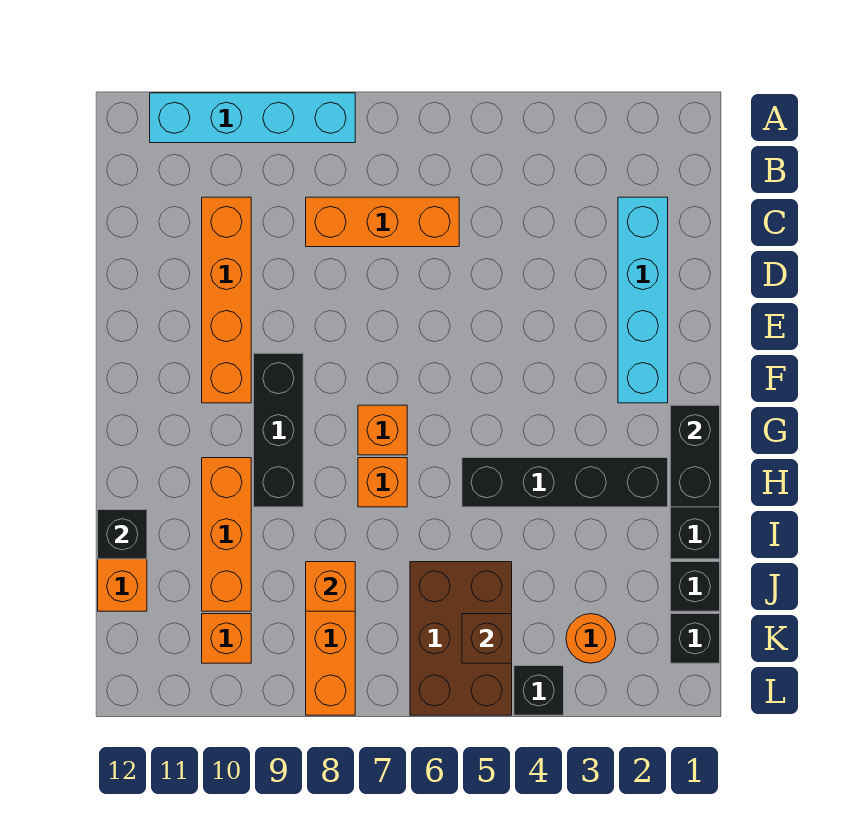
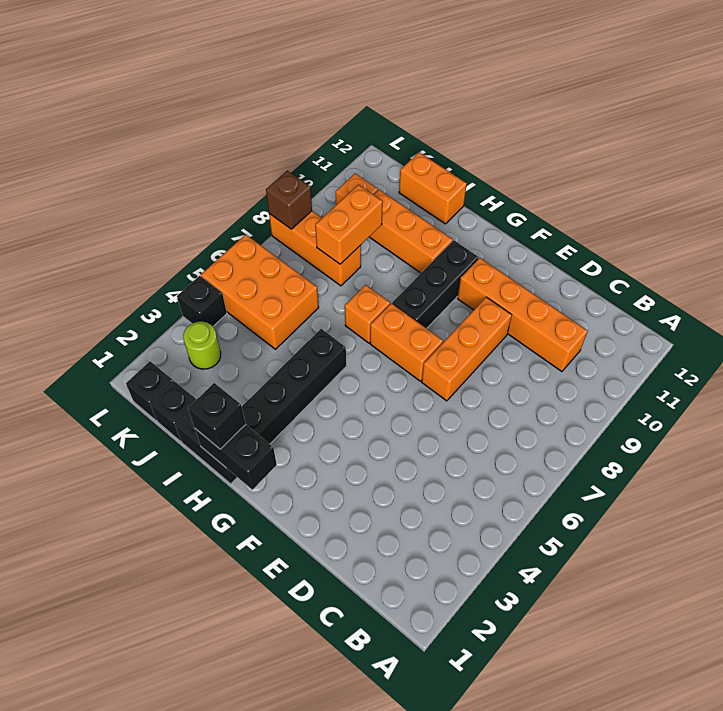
cyan brick A8:A11 level 1 -> none
cyan brick C2:F2 level 1 -> none
orange brick C6:C8 level 1 -> orange brick E7:E9 level 1
black brick F9:H9 level 1 -> black brick G8:G10 level 1
orange brick G7 level 1 -> orange brick F7:G7 level 1
black brick I12 level 2 -> black brick H1 level 3
brown brick J5:L6 level 1 -> orange brick J5:L6 level 1
orange brick J8 level 2 -> orange brick J8:J9 level 2
orange round brick K3 level 1 -> lime round brick K3 level 1
brown brick K5 level 2 -> brown brick L8 level 2

